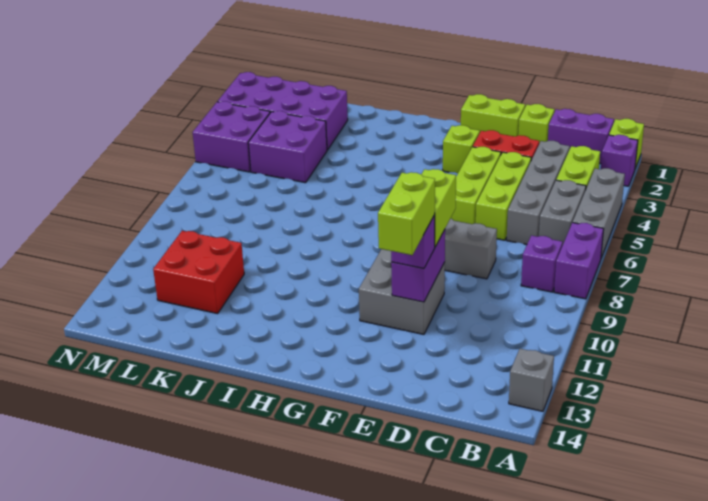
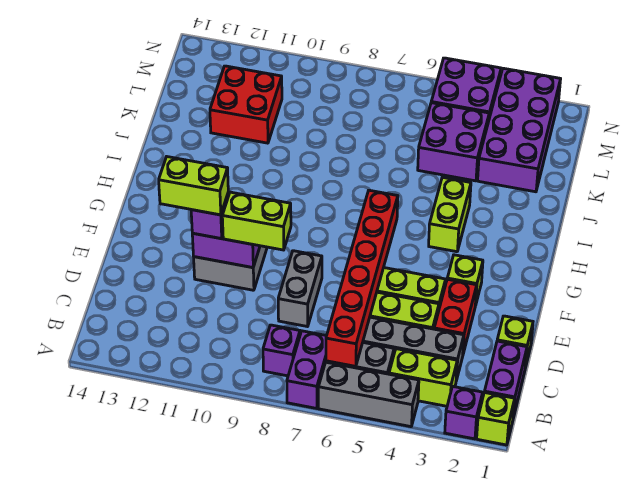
purple brick A7:A8 level 1 -> purple brick A7:B7 level 1
grey brick A13 level 1 -> none
none -> red brick B6:G6 level 2
lime brick E1:F1 level 1 -> lime brick H4:I4 level 1

